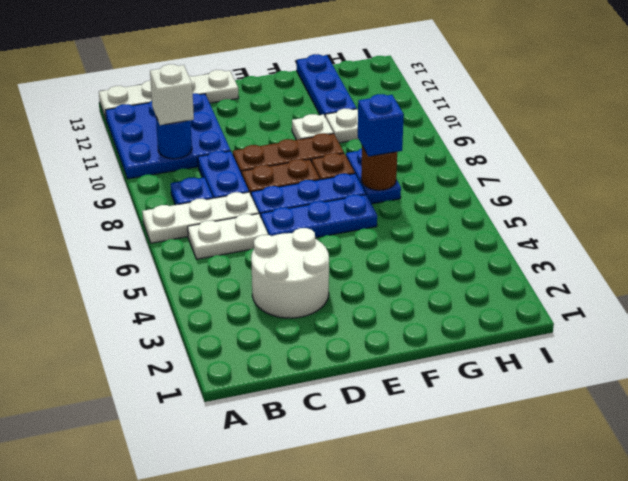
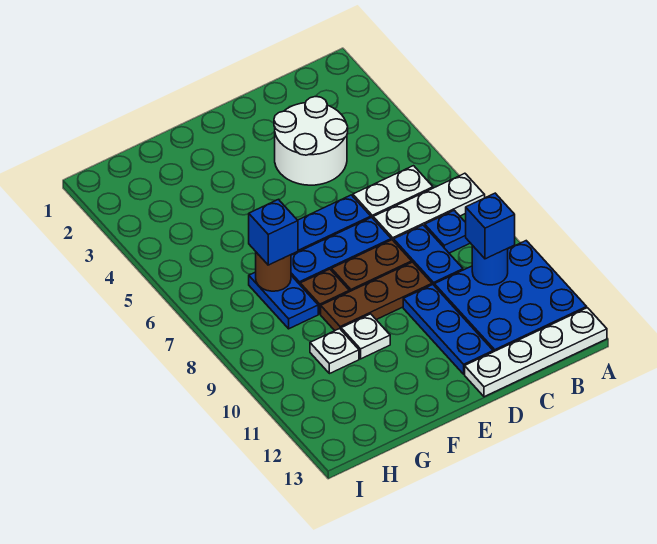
white brick B10 level 3 -> blue brick B10 level 3
blue plate G11:G13 level 1 -> blue plate D10:D12 level 1

